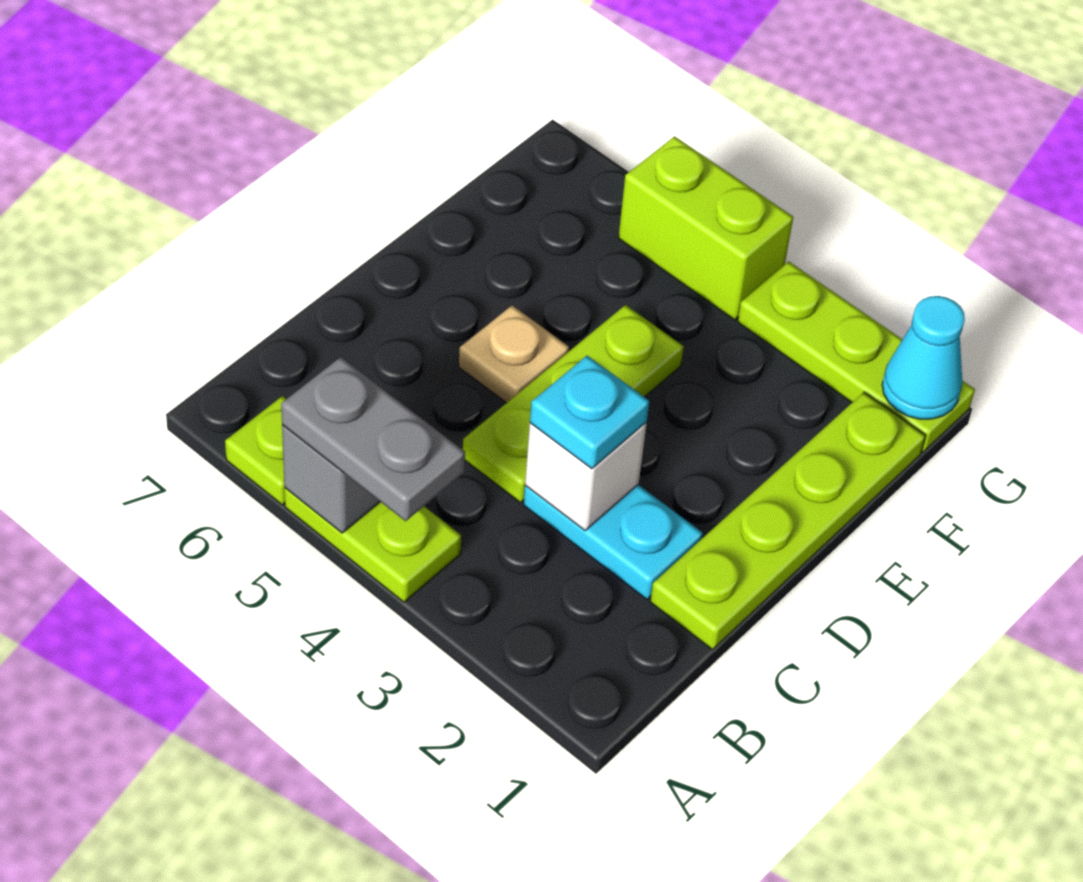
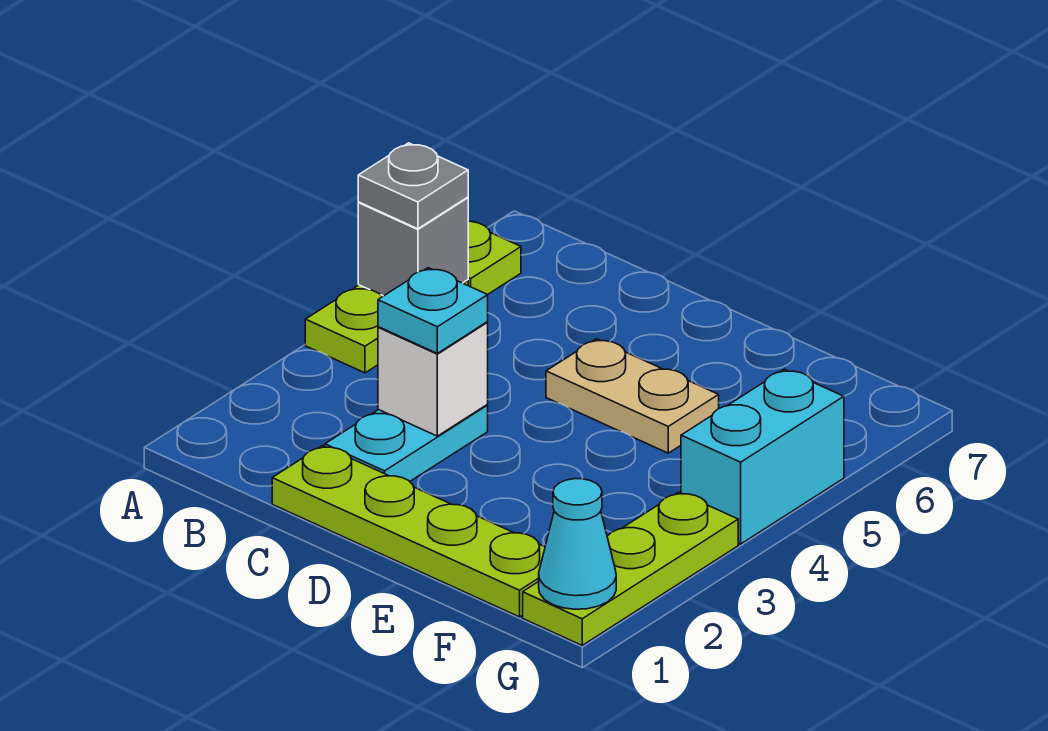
grey plate A4:A5 level 3 -> grey plate A5 level 3
lime plate C4:E4 level 1 -> none
tan plate D5 level 1 -> tan plate D5:E5 level 1
lime brick G4:G5 level 1 -> cyan brick G4:G5 level 1

